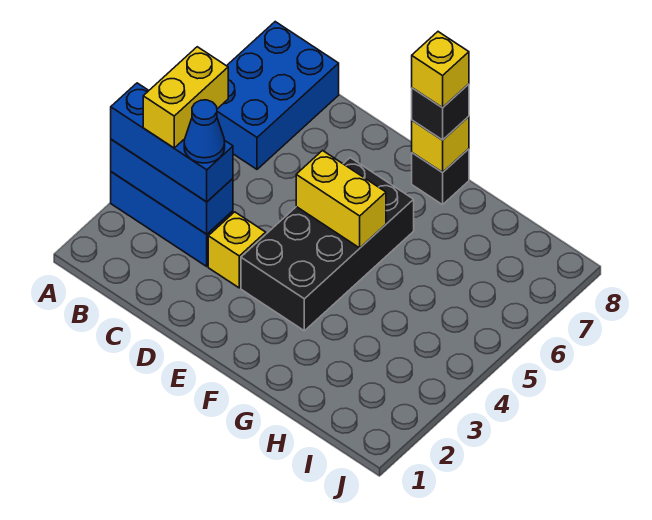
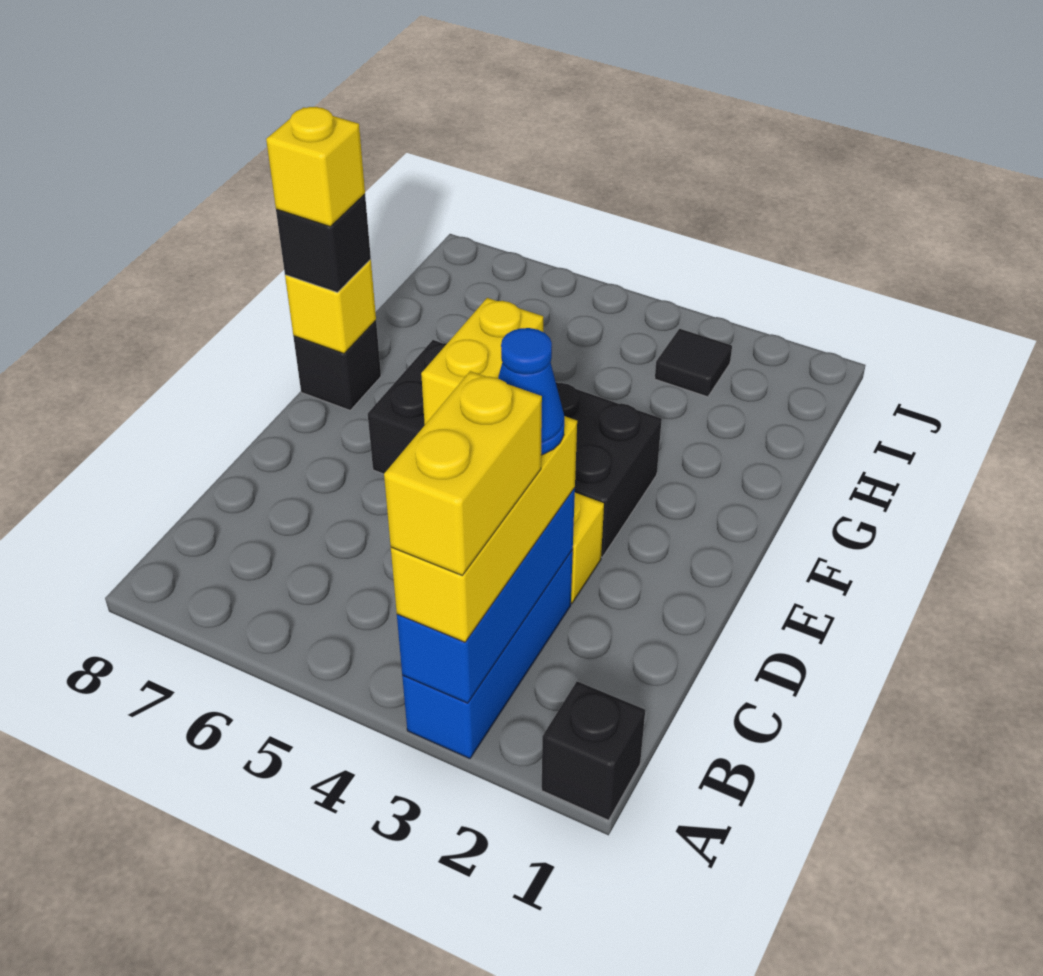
none -> black brick A1 level 1
blue brick A3:C3 level 3 -> yellow brick A3:C3 level 3
blue brick A6:B8 level 1 -> none
yellow brick B3:B4 level 4 -> yellow brick A3:B3 level 4
none -> black tile I3 level 1

